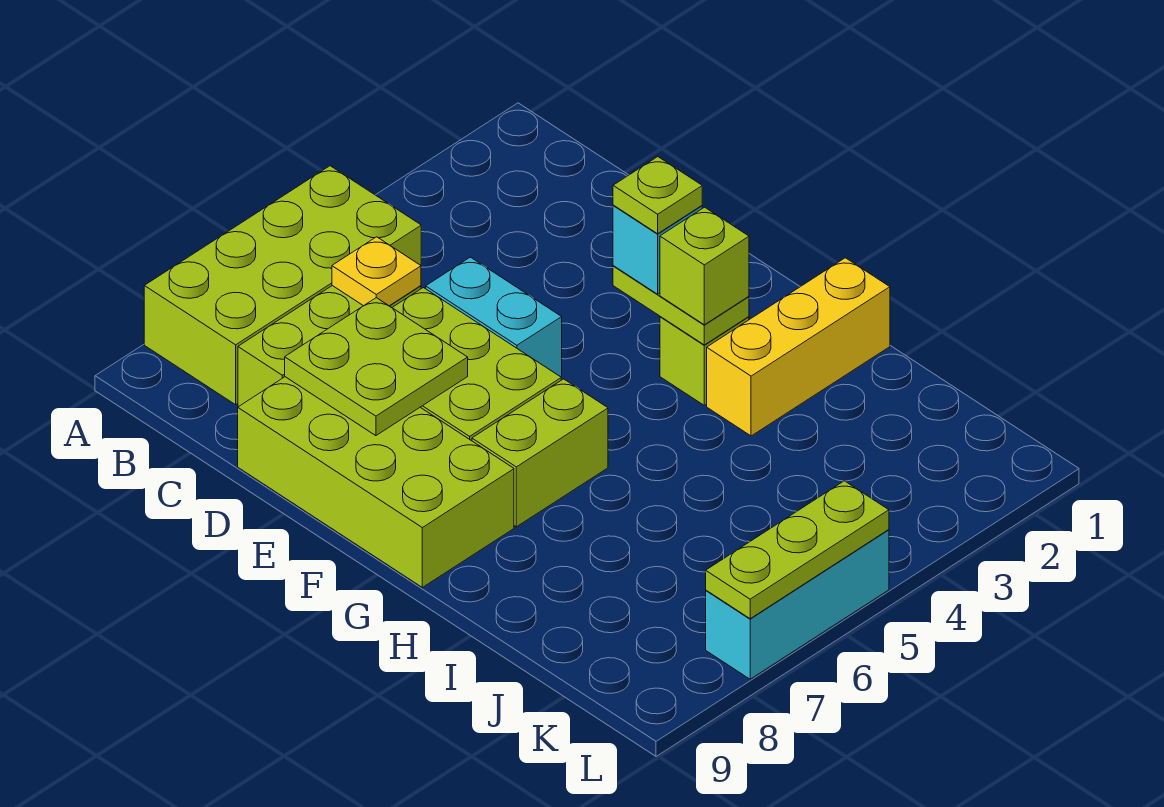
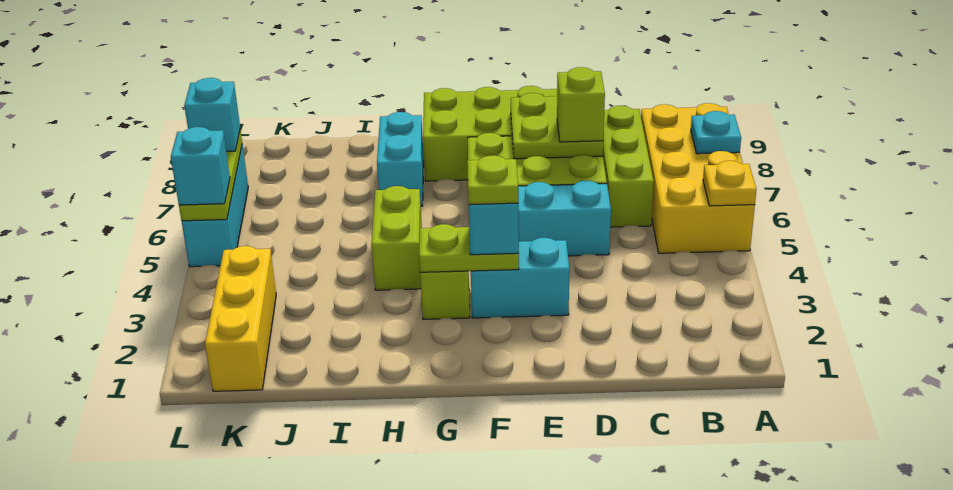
lime brick A5:B8 level 1 -> yellow brick A5:B8 level 1
none -> cyan plate A7 level 2
yellow plate C6 level 2 -> yellow plate A5 level 2
none -> cyan brick E3:F3 level 1
lime brick G3 level 3 -> lime brick D7 level 3
lime brick G6:G7 level 1 -> lime brick H4:H5 level 1
yellow brick H1:H3 level 1 -> yellow brick K1:K3 level 1
none -> cyan brick H7:H8 level 1
none -> cyan brick L5 level 3
none -> cyan brick L7 level 3

